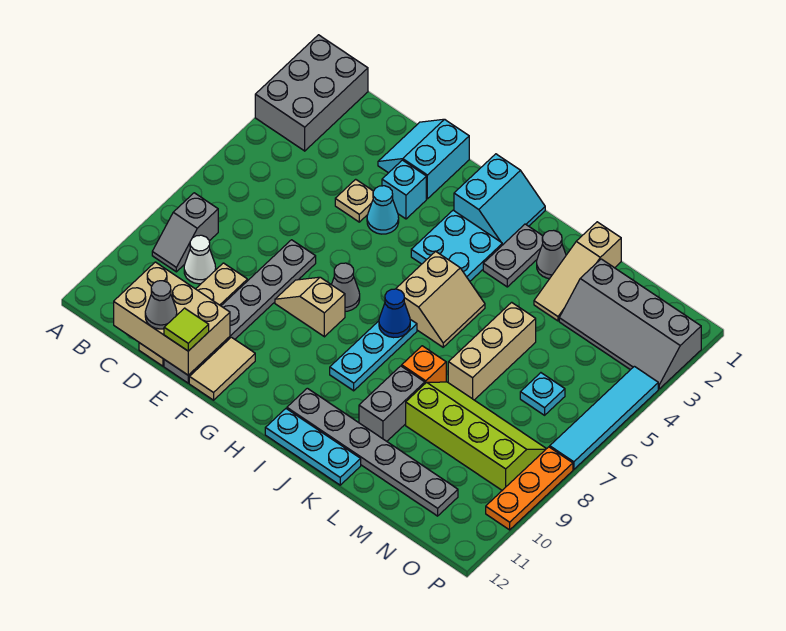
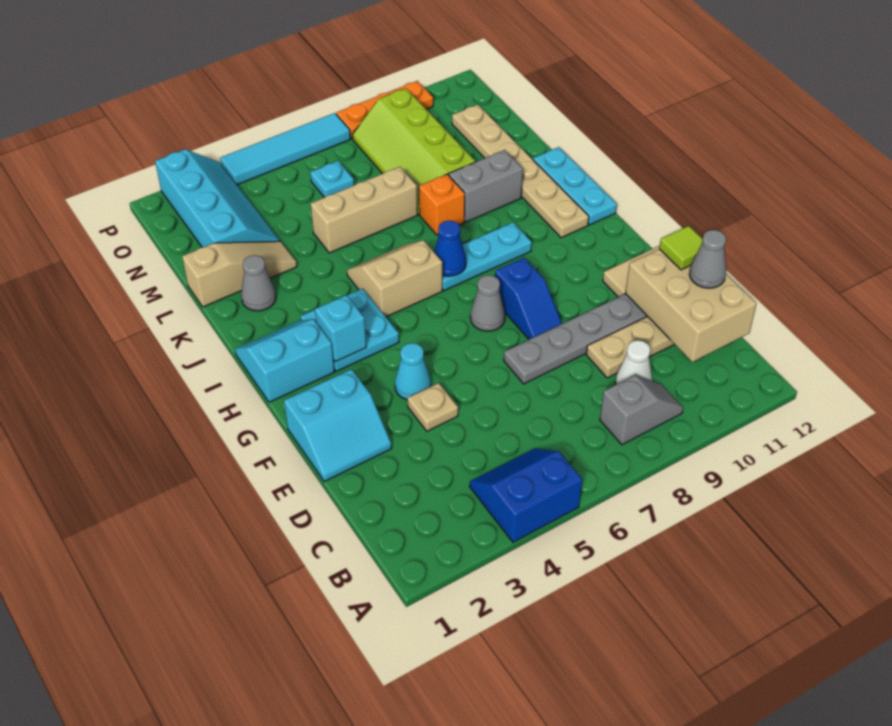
grey brick A1:B3 level 1 -> none
none -> blue slope A4:B5 level 1 top A
cyan brick F3 level 1 -> cyan brick H3 level 2
tan slope F8:G8 level 1 top G -> blue slope F8:G8 level 1 top G
grey plate I11:N11 level 1 -> tan plate I11:N11 level 1
grey plate J2:J3 level 1 -> none
grey slope M2:P3 level 1 top 2 -> cyan slope M2:P3 level 1 top 2

